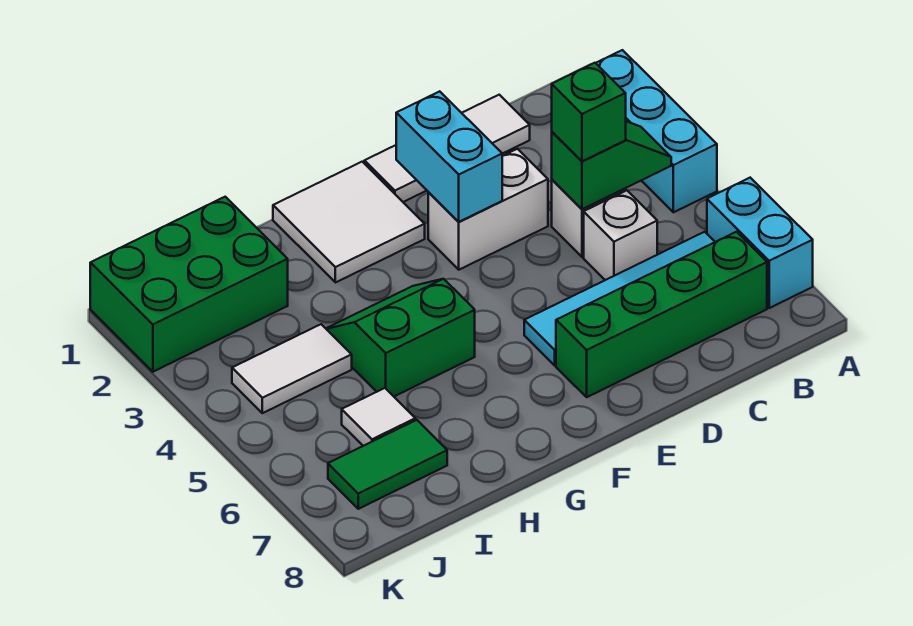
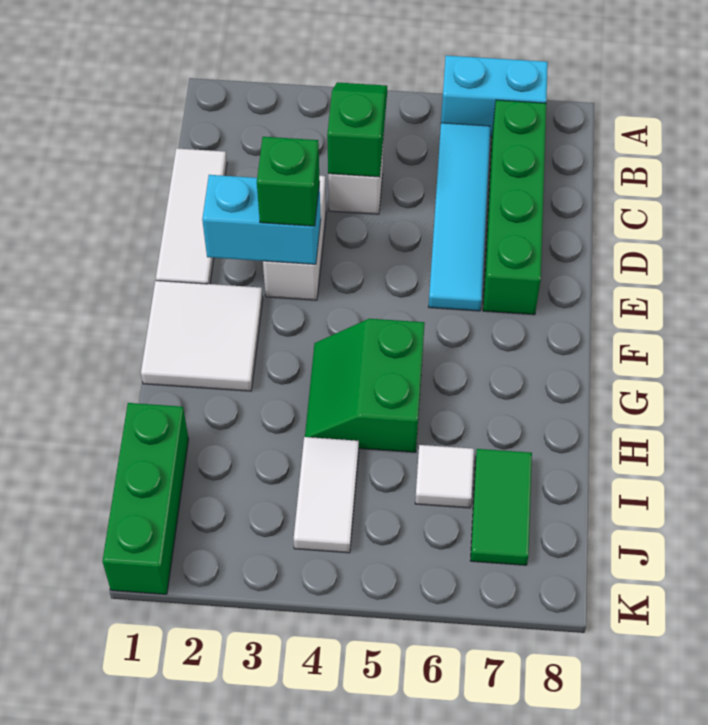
cyan brick A2:A4 level 1 -> none
green brick C4 level 3 -> green brick E3 level 3
white brick C5 level 1 -> none
green brick I1:K2 level 1 -> green brick I1:K1 level 1

